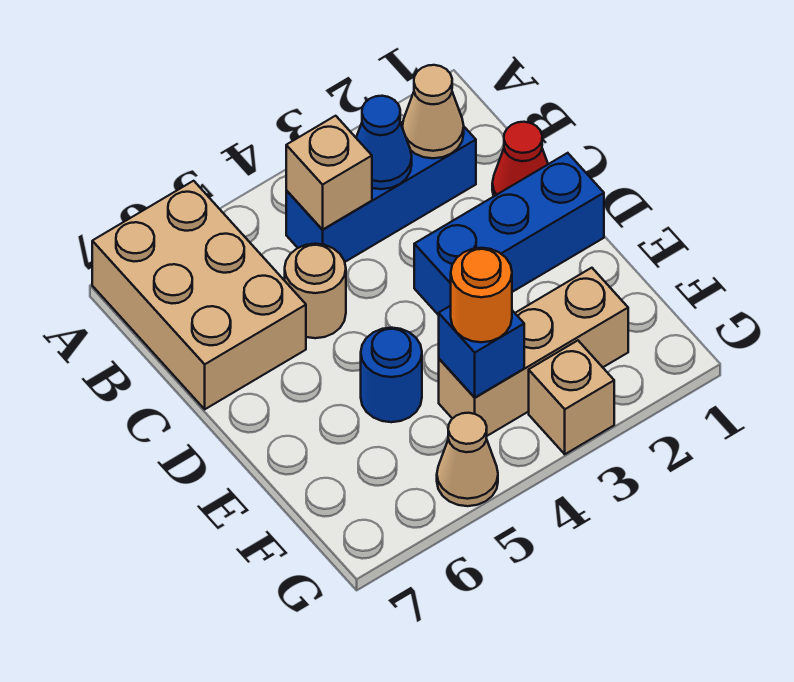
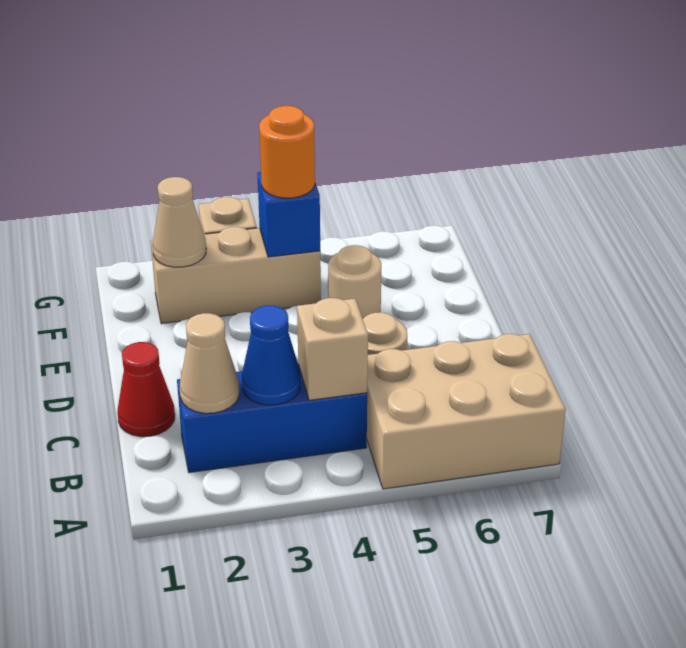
tan brick A6:C7 level 1 -> tan brick A5:B7 level 1
blue brick D1:D3 level 1 -> none
blue round brick E5 level 1 -> tan round brick E5 level 1
tan cone G5 level 1 -> tan cone F2 level 2

